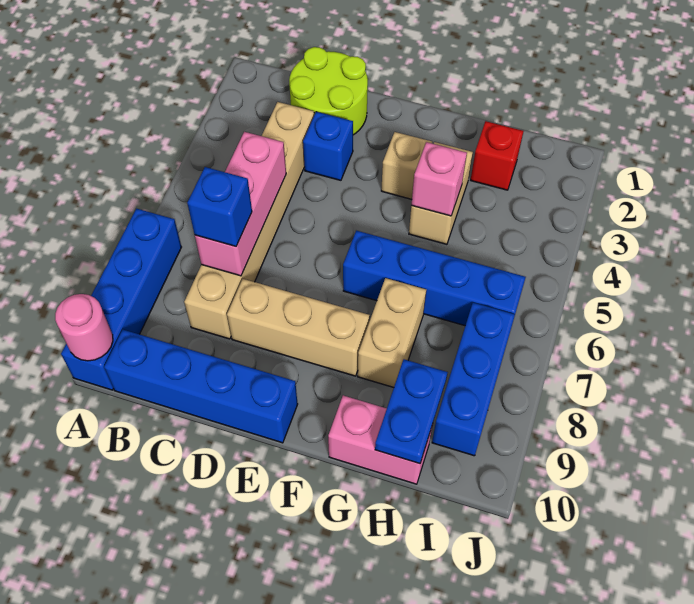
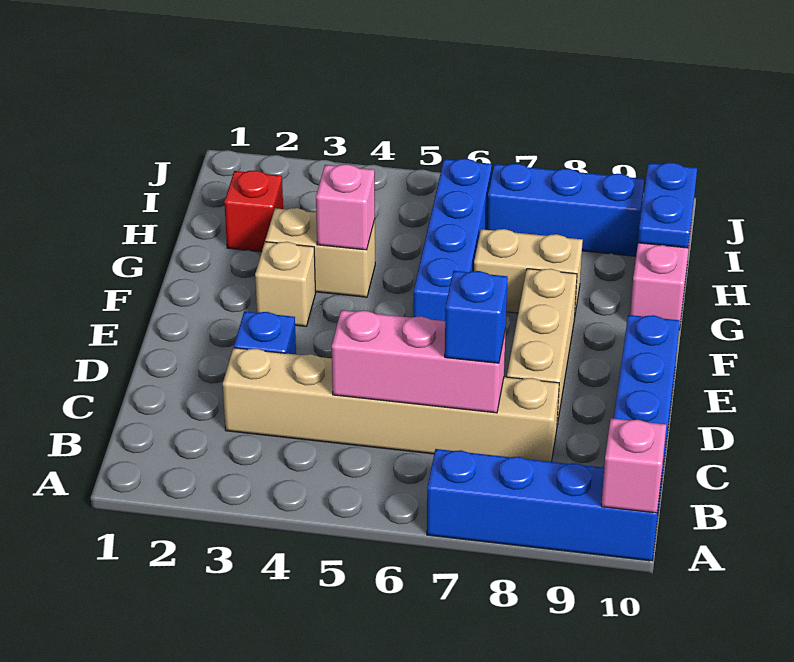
pink round brick A10 level 2 -> pink brick A10 level 2
lime round brick C1:D2 level 1 -> none
blue plate H9:H10 level 2 -> blue plate H10:I10 level 2

